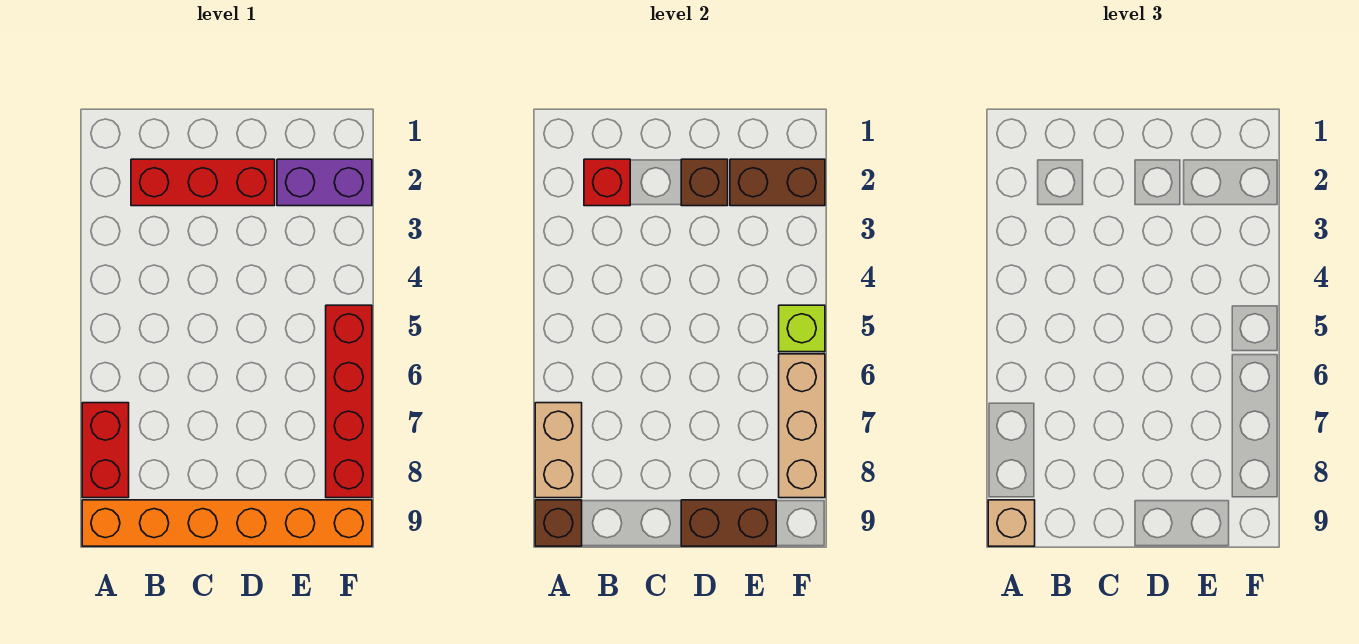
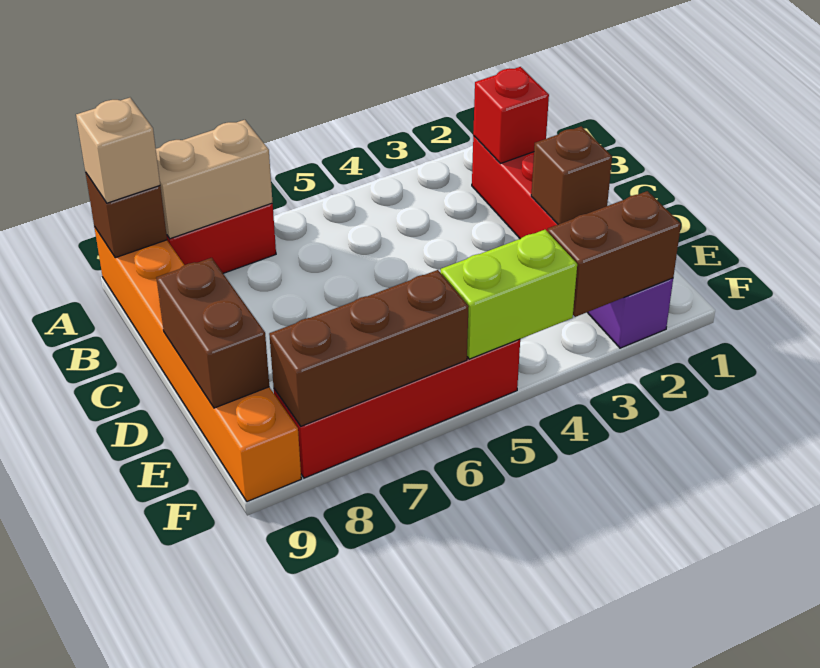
brown brick E2:F2 level 2 -> brown brick F2:F3 level 2
lime brick F5 level 2 -> lime brick F4:F5 level 2
tan brick F6:F8 level 2 -> brown brick F6:F8 level 2

